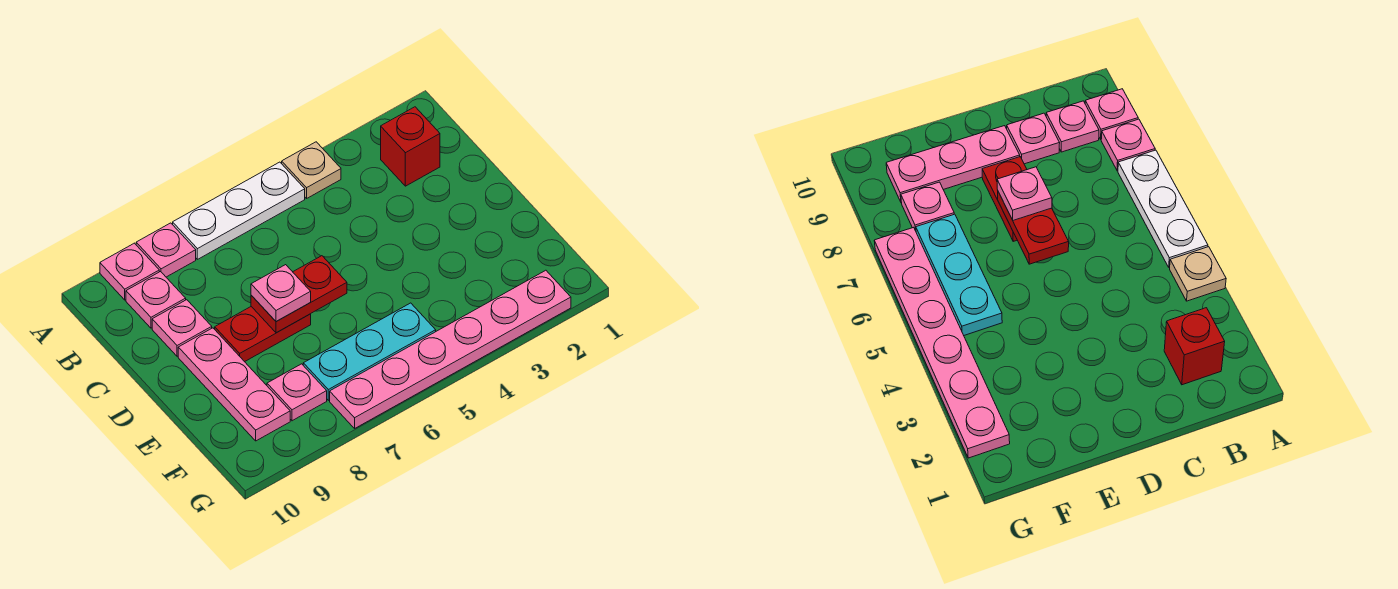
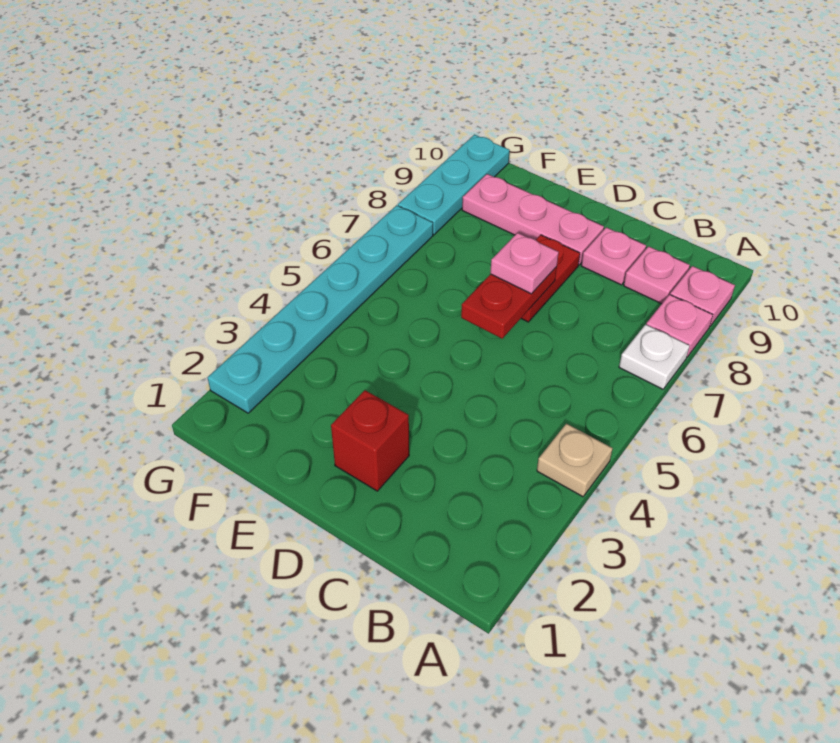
white plate A5:A7 level 1 -> white plate A7 level 1
red brick B2 level 1 -> red brick D2 level 1
cyan plate F5:F7 level 1 -> cyan plate G8:G10 level 1
pink plate F8 level 1 -> none
pink plate G2:G7 level 1 -> cyan plate G2:G7 level 1

